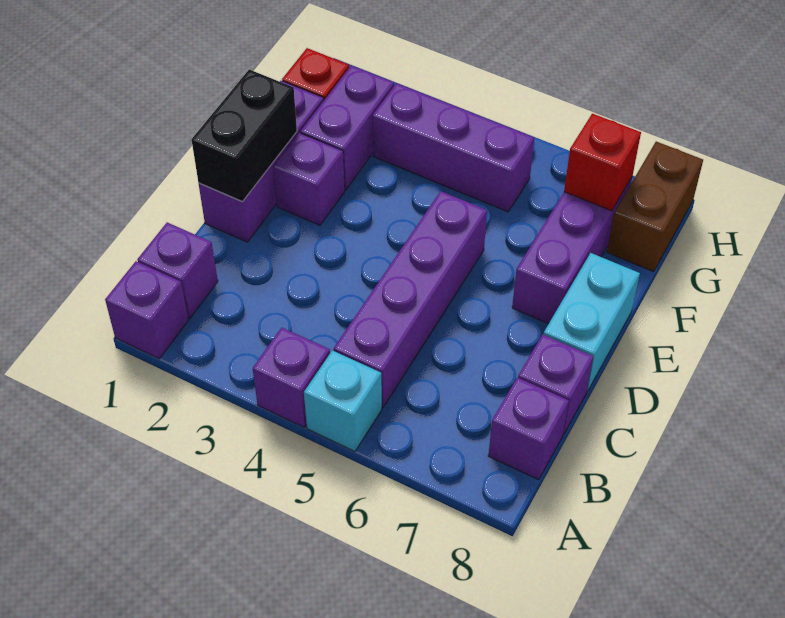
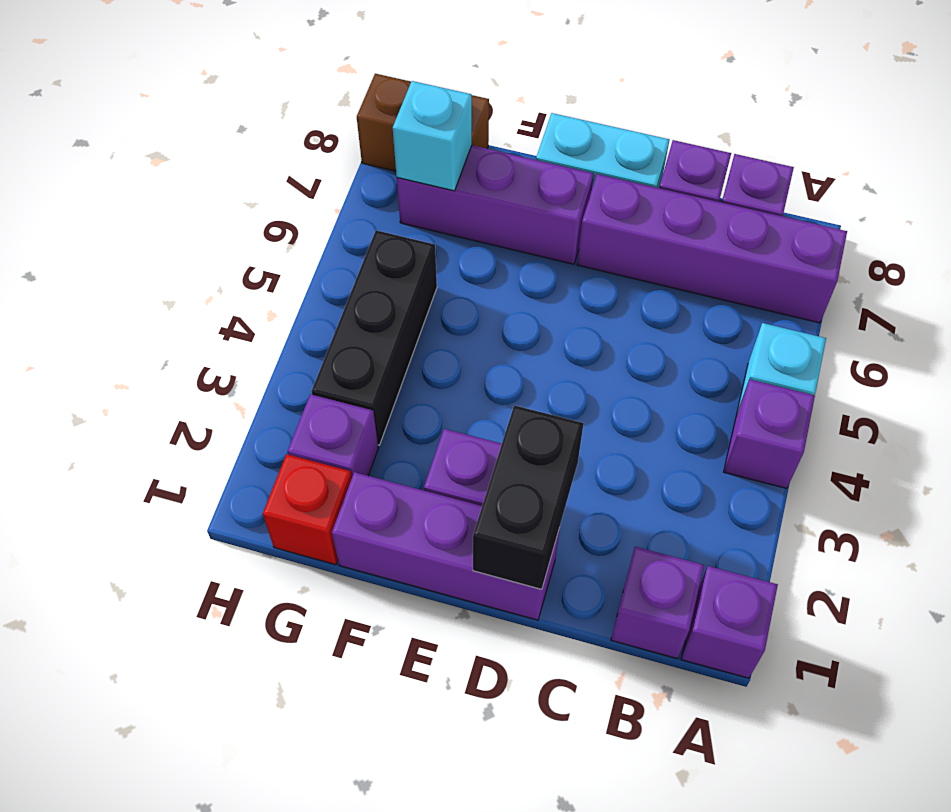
purple brick B5:E5 level 1 -> purple brick A7:D7 level 1
black brick D1:E1 level 2 -> black brick D1:D2 level 2
purple brick F2:G2 level 1 -> purple brick G2 level 1
purple brick G3:G5 level 1 -> black brick G3:G5 level 1
red brick G7 level 2 -> cyan brick G7 level 2

